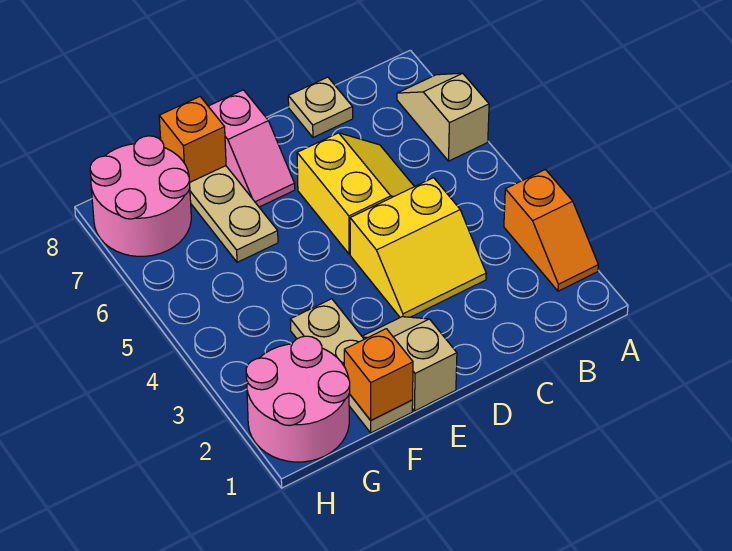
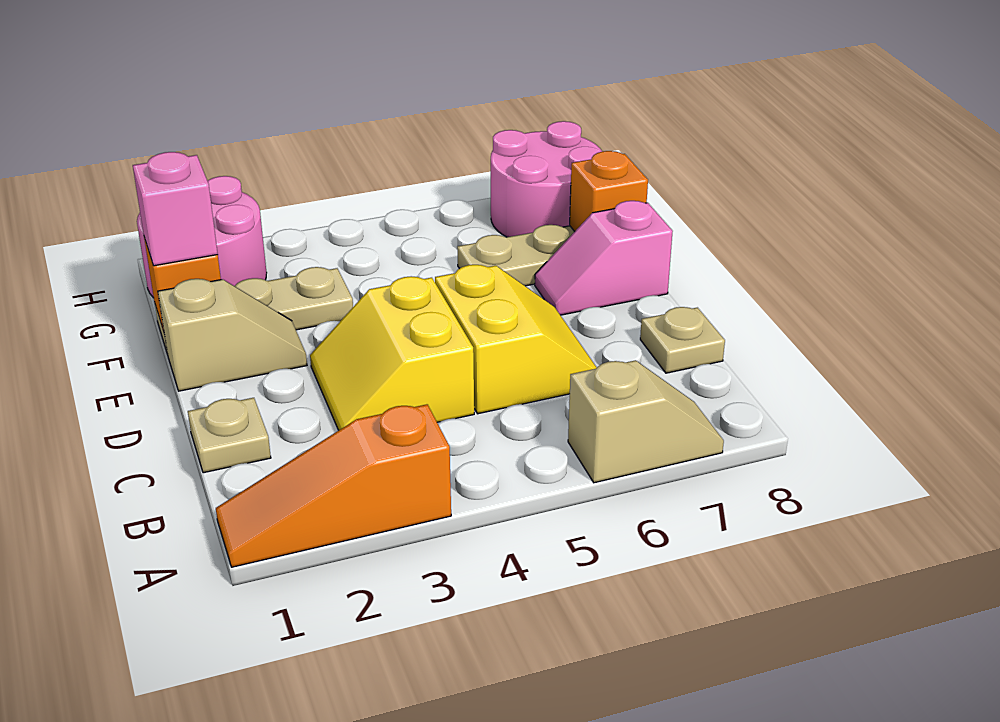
orange slope A2:A3 level 1 top 3 -> orange slope A1:A3 level 1 top 3
none -> tan plate C1 level 1
yellow slope C5:D6 level 1 top D -> yellow slope C5:D6 level 1 top 5
none -> pink brick F1 level 3

